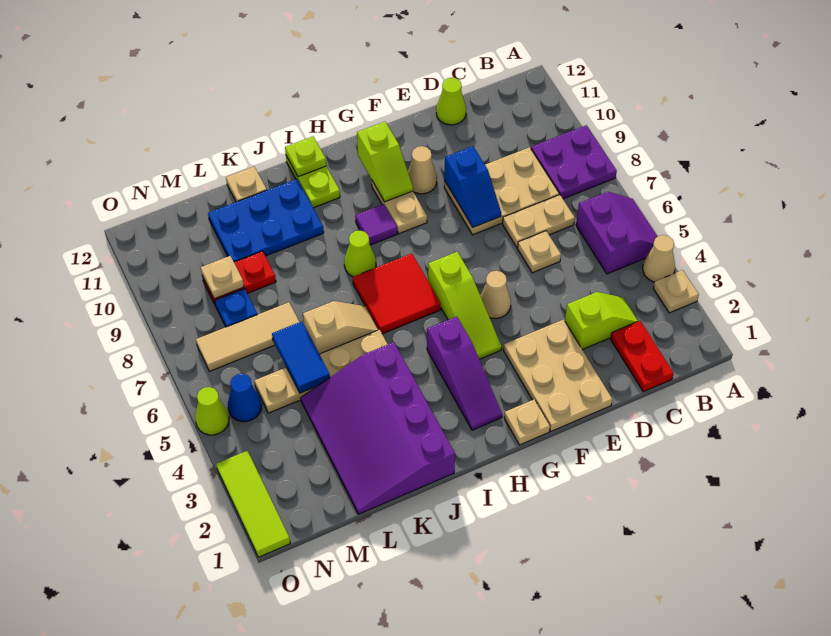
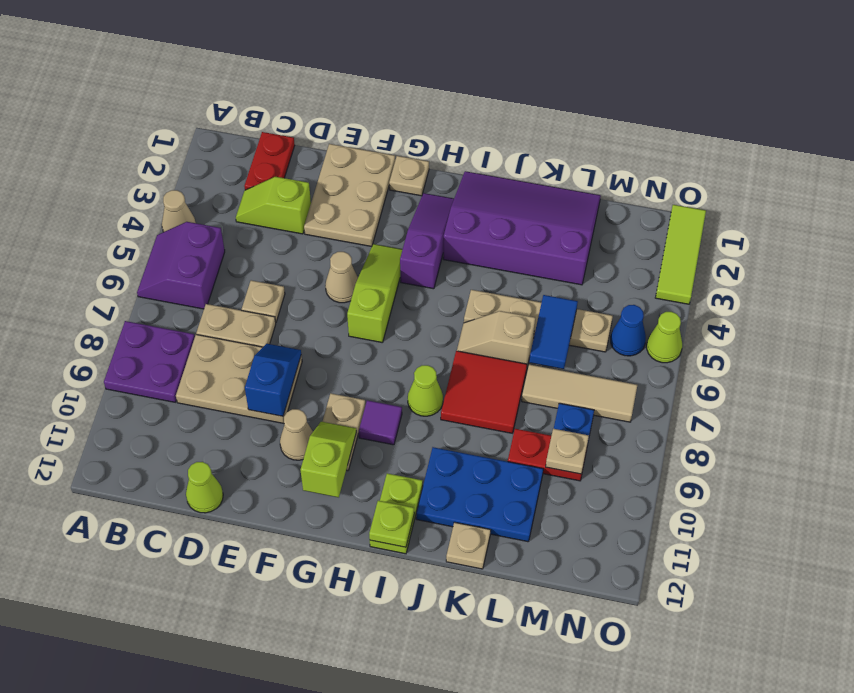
tan plate A3 level 1 -> none
red tile H6:I7 level 1 -> red tile J7:K8 level 1
purple slope J1:L4 level 1 top J -> purple slope I1:L3 level 1 top 3

